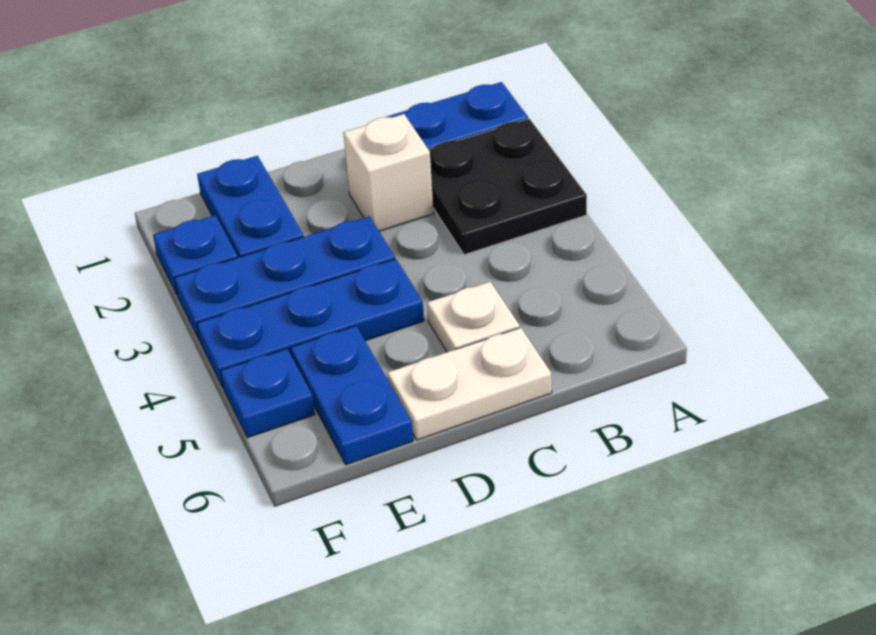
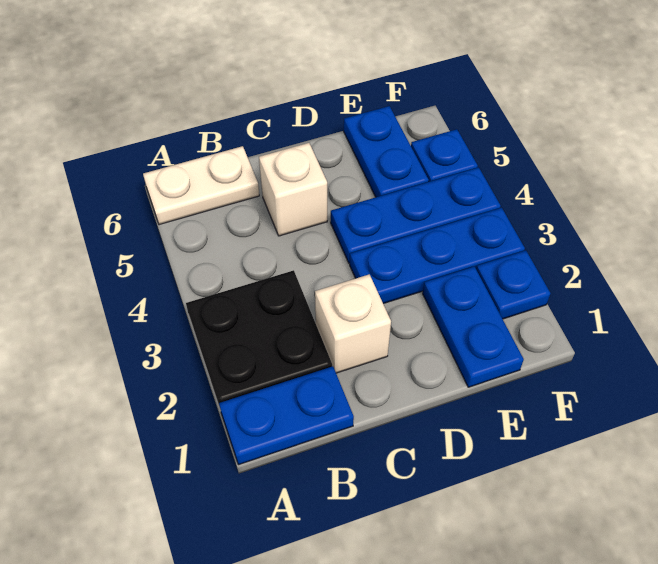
white plate C5 level 1 -> white brick C5 level 1
white plate C6:D6 level 1 -> white plate A6:B6 level 1

